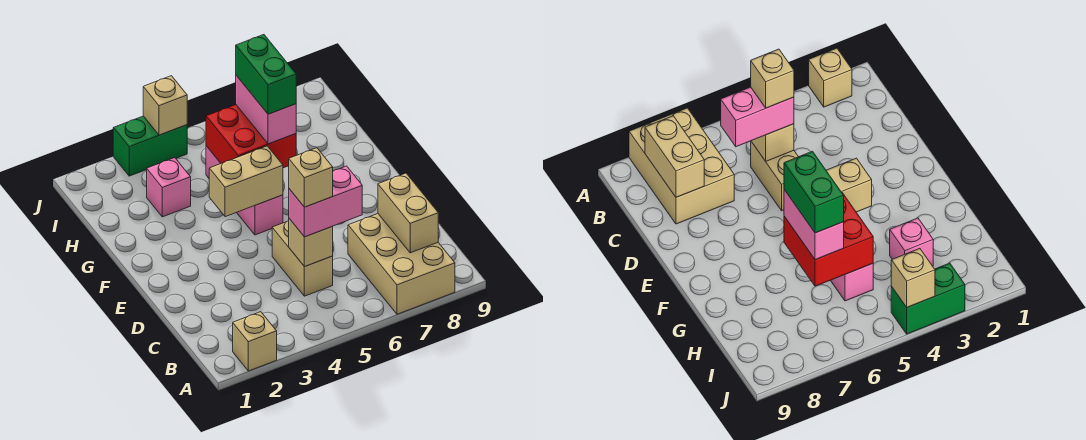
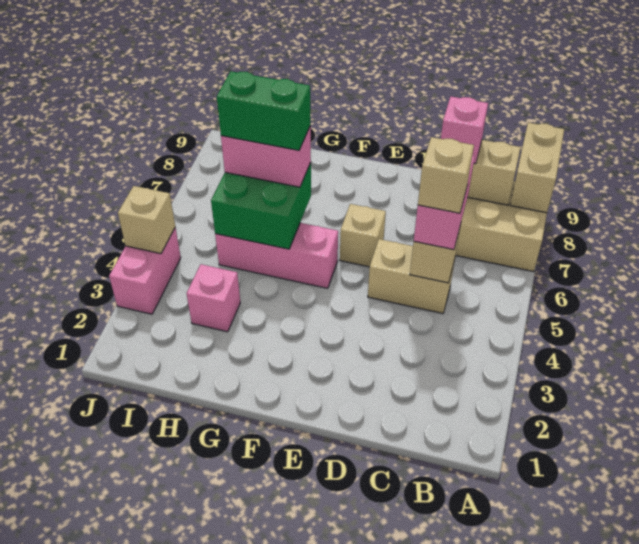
tan brick A2 level 1 -> tan brick E6 level 1
none -> pink brick C8 level 3
tan brick F4:F5 level 2 -> tan brick A8:A9 level 2
red brick G5:H6 level 2 -> green brick G5:H6 level 2
green brick J3:J4 level 1 -> pink brick J3:J4 level 1

